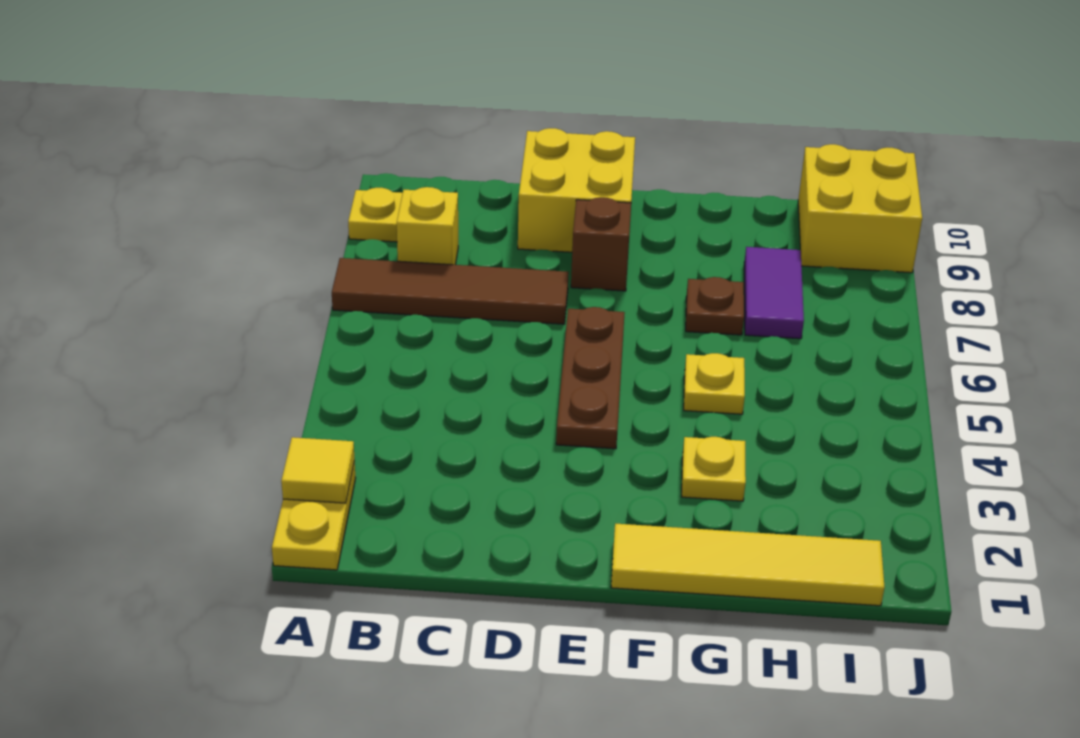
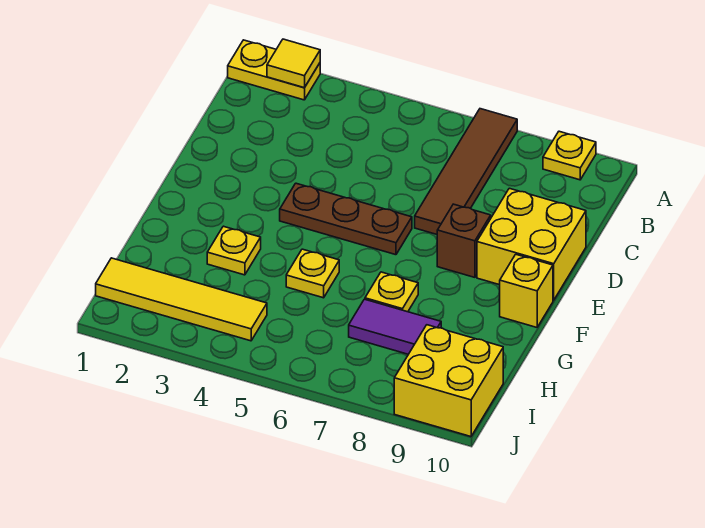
yellow brick B8 level 1 -> yellow brick F10 level 1
yellow tile F1:I1 level 1 -> yellow tile I1:I4 level 1
brown plate G7 level 1 -> yellow plate G7 level 1

